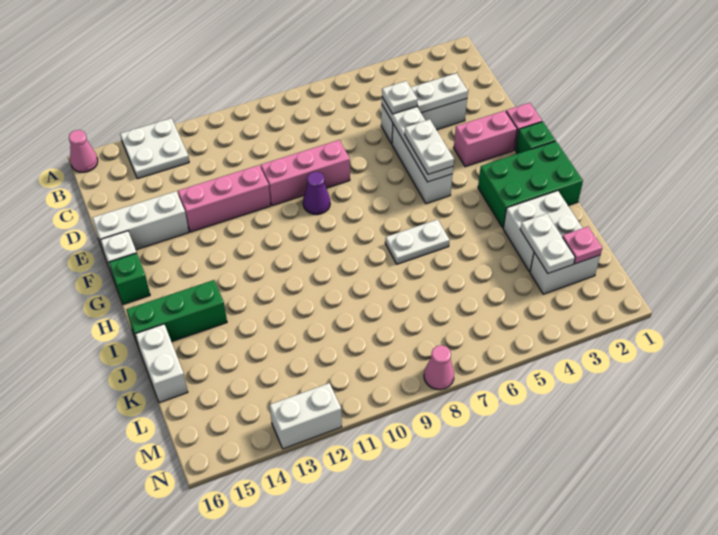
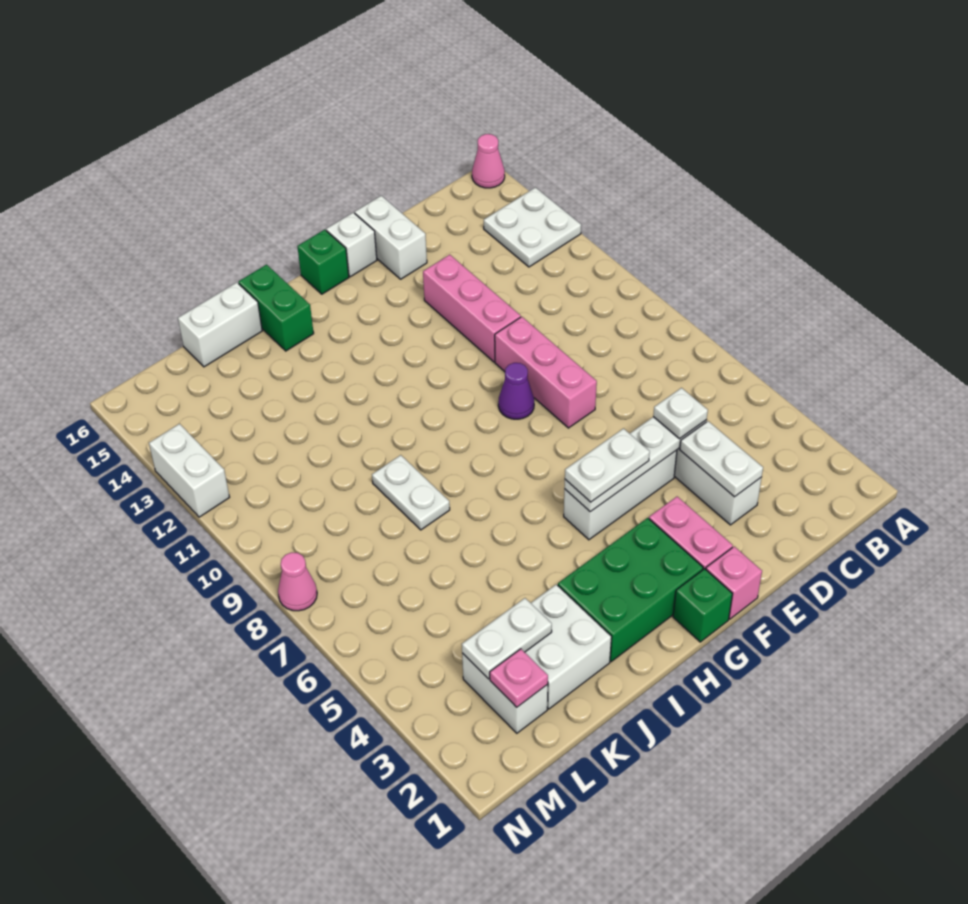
white brick E14:E16 level 1 -> white brick E15:E16 level 1
green brick H1:I3 level 1 -> green brick G2:I3 level 1
white plate I6:I7 level 1 -> white plate J8:J9 level 1
green brick I14:I16 level 1 -> green brick I15:I16 level 1

